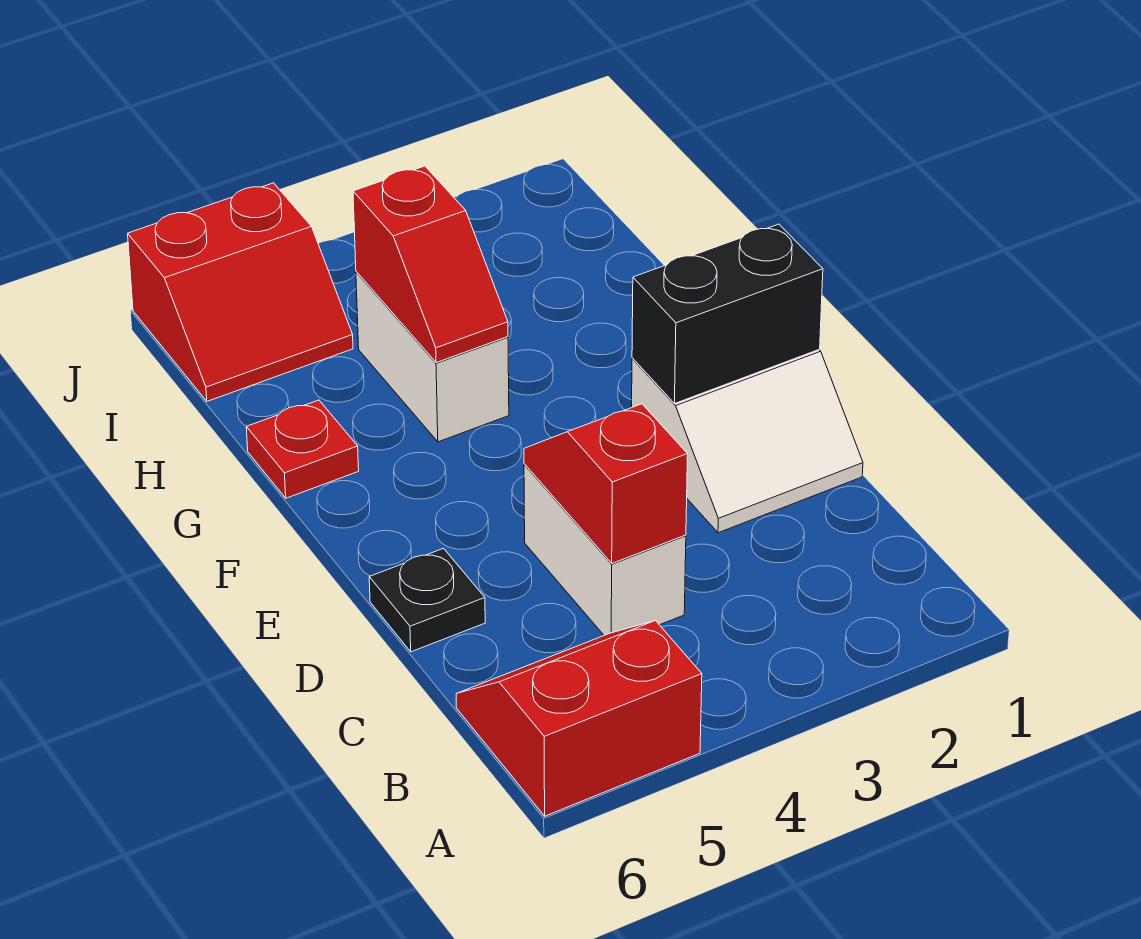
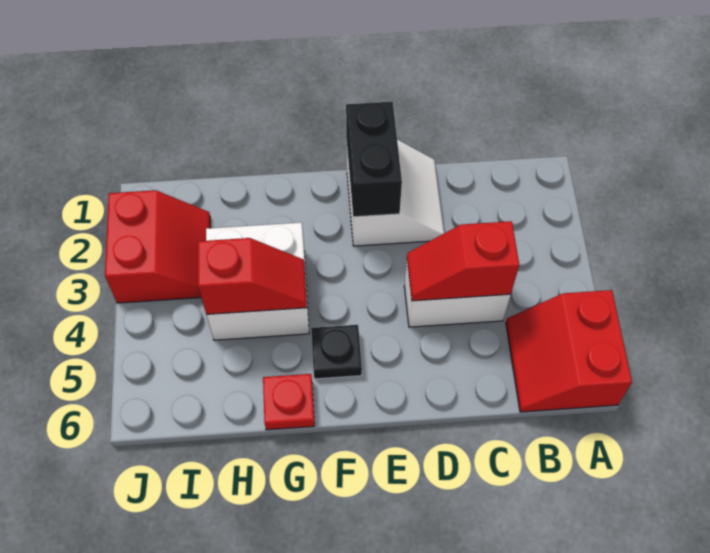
black plate D6 level 1 -> black plate F5 level 1
white brick G4:H4 level 1 -> white brick G3:H4 level 1
red slope I5:J6 level 1 top J -> red slope I2:J3 level 1 top J

